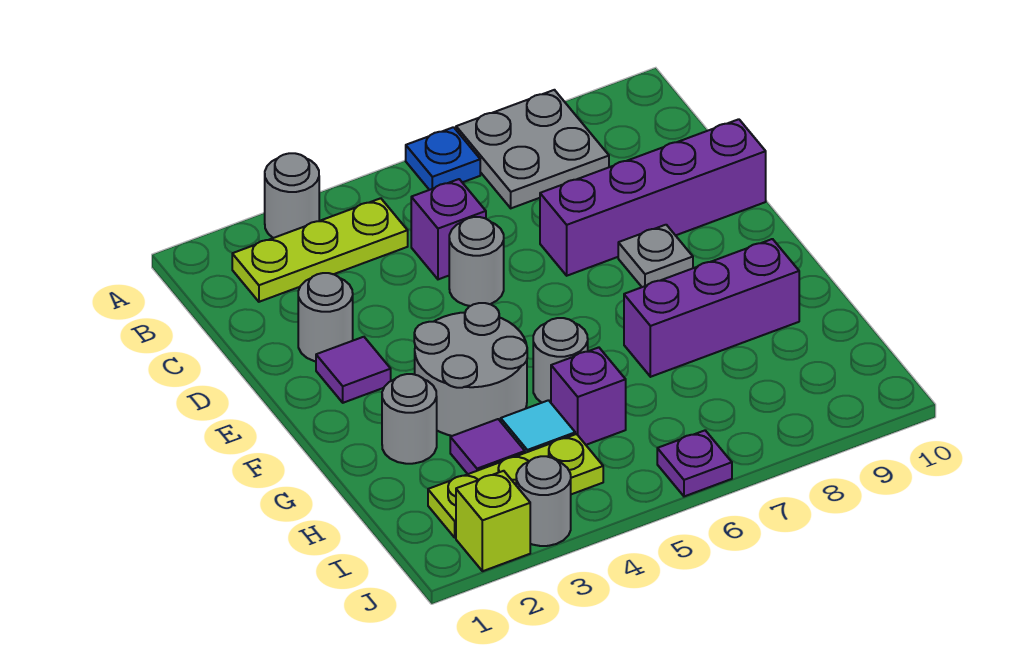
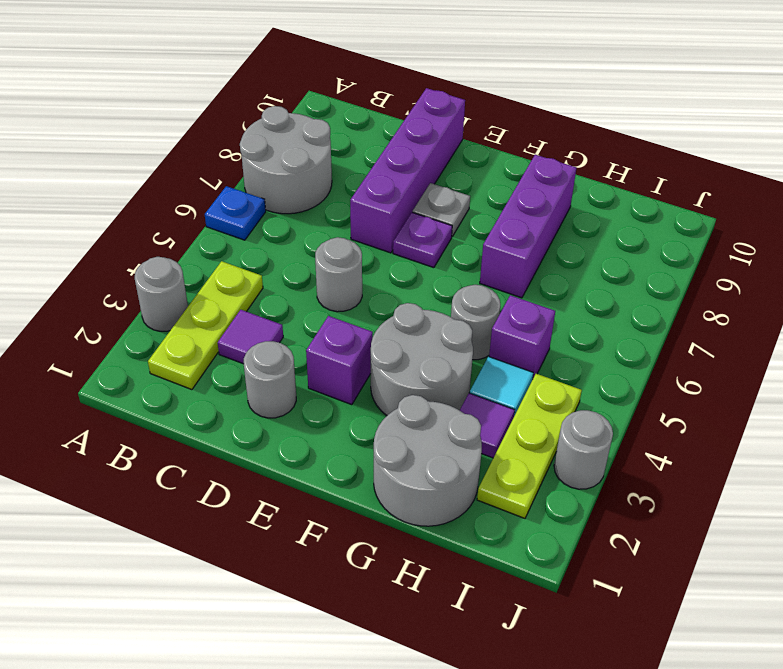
grey plate A7:B8 level 1 -> grey round brick A7:B8 level 1
purple brick C5 level 1 -> purple brick E3 level 1
purple tile E2 level 1 -> purple tile C3 level 1
grey round brick G2 level 1 -> grey round brick G1:H2 level 1
lime brick J2 level 1 -> none
purple plate J6 level 1 -> purple plate E7 level 1

